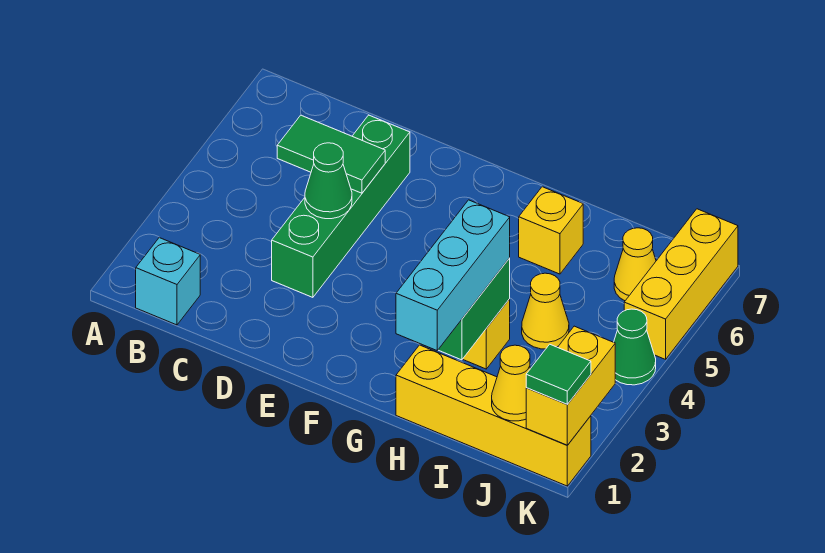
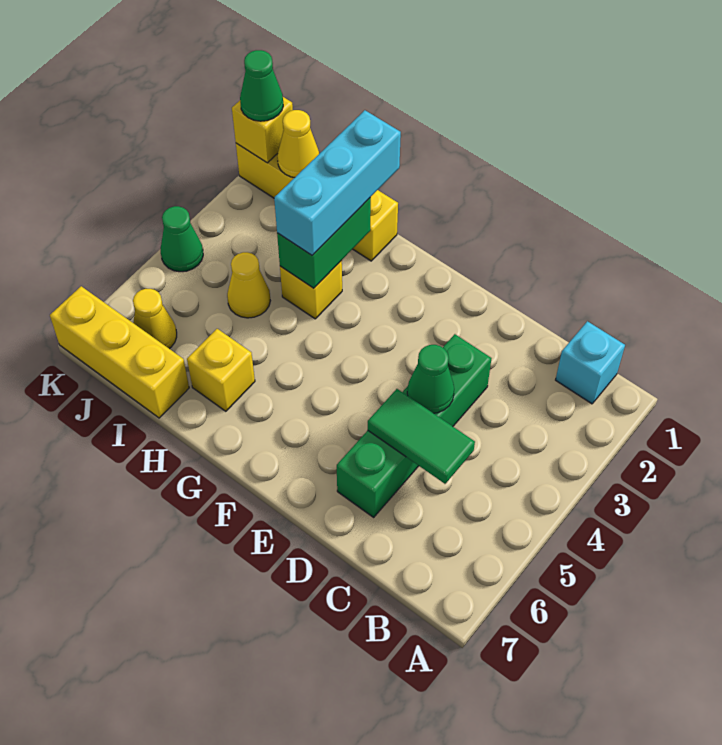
yellow brick K1:K2 level 2 -> yellow brick K1 level 2
green tile K1 level 3 -> green cone K1 level 3
yellow brick K5:K7 level 1 -> yellow brick I7:K7 level 1

